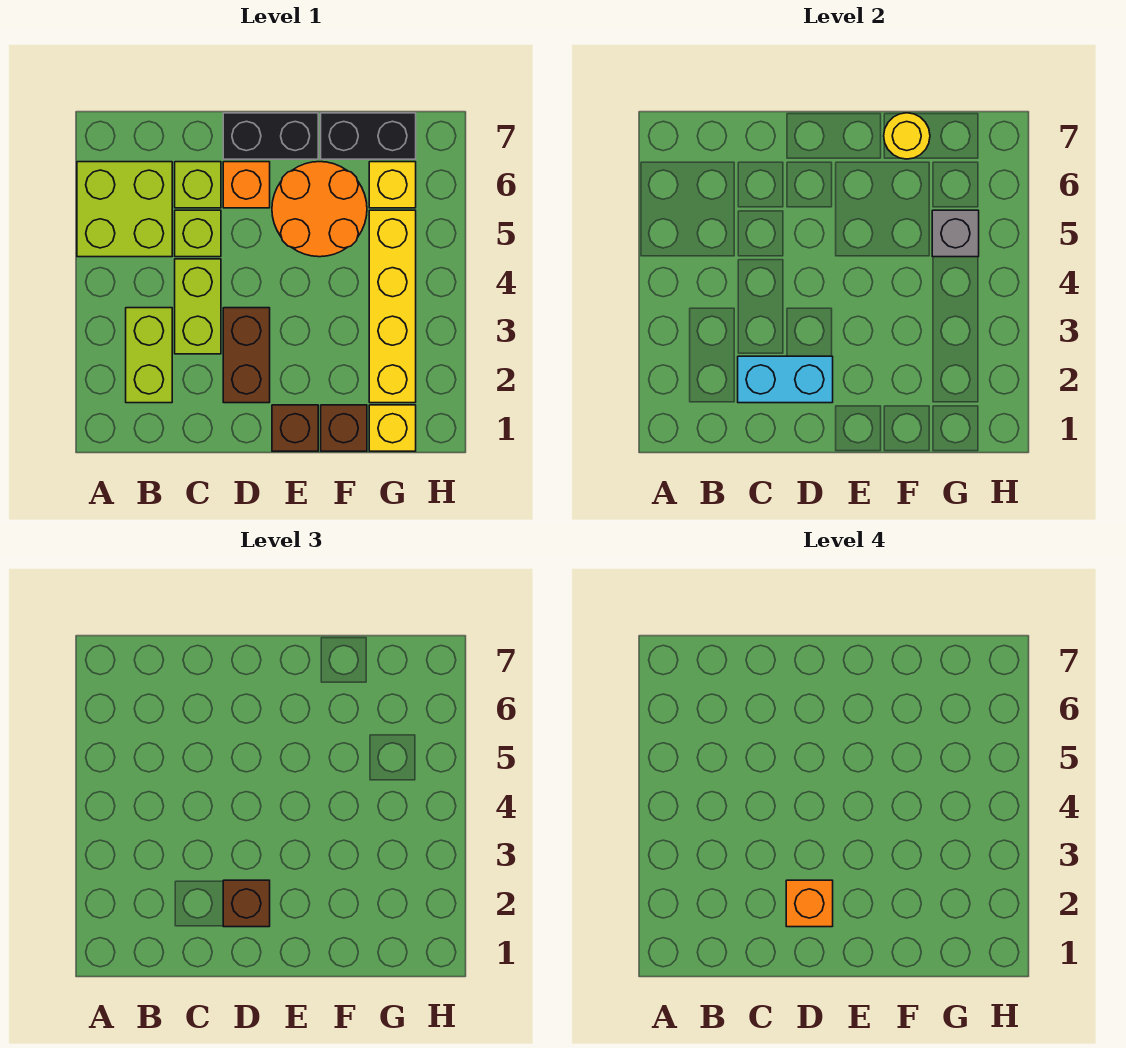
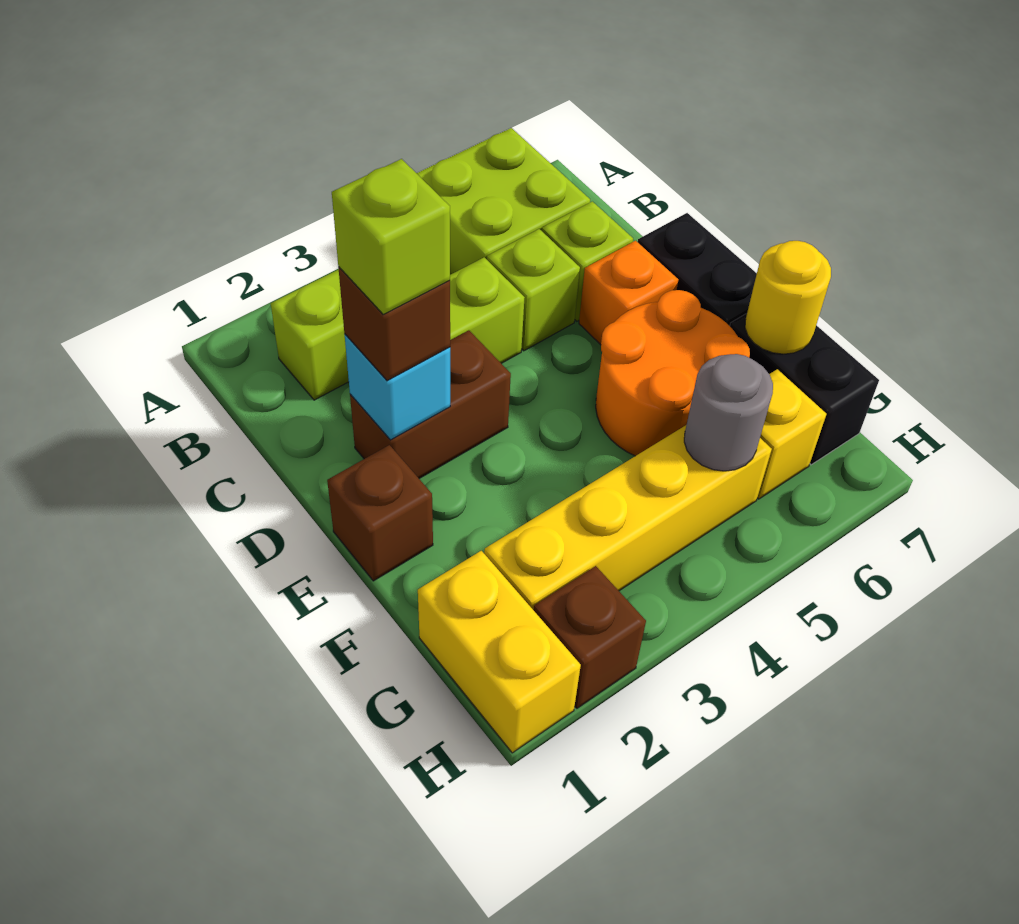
cyan brick C2:D2 level 2 -> cyan brick D2 level 2
orange brick D2 level 4 -> lime brick D2 level 4
brown brick F1 level 1 -> brown brick H2 level 1
yellow brick G1 level 1 -> yellow brick G1:H1 level 1
grey brick G5 level 2 -> grey round brick G5 level 2

